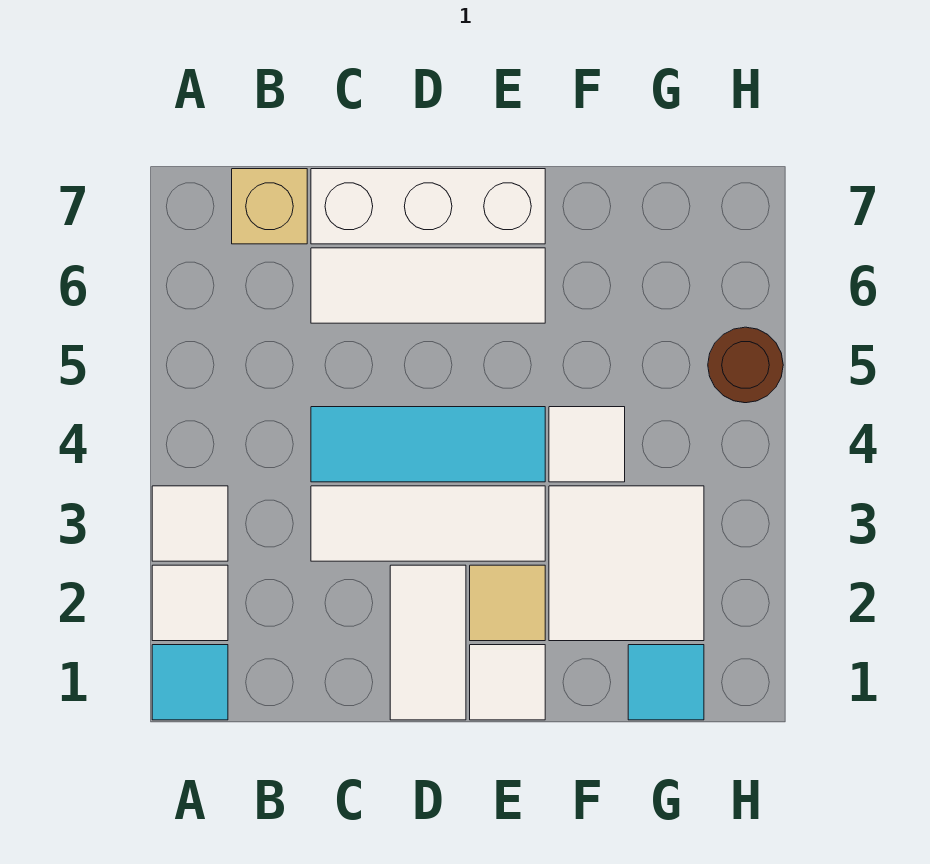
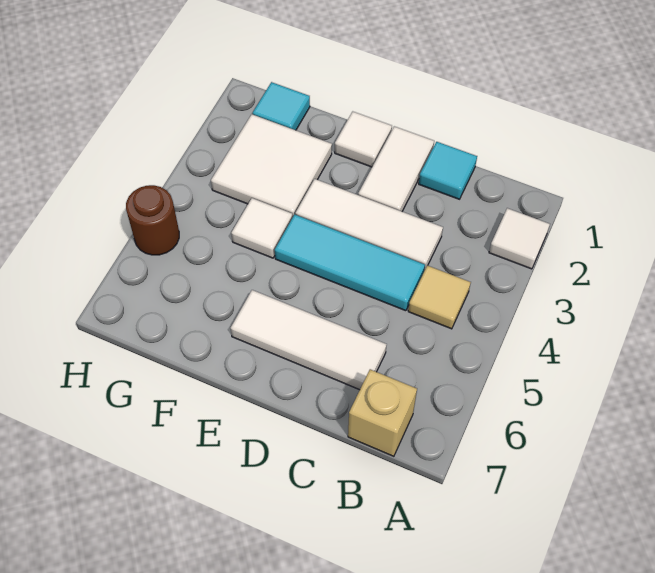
cyan tile A1 level 1 -> cyan tile C1 level 1
white tile A3 level 1 -> none
white brick C7:E7 level 1 -> none
tan tile E2 level 1 -> tan tile B4 level 1

